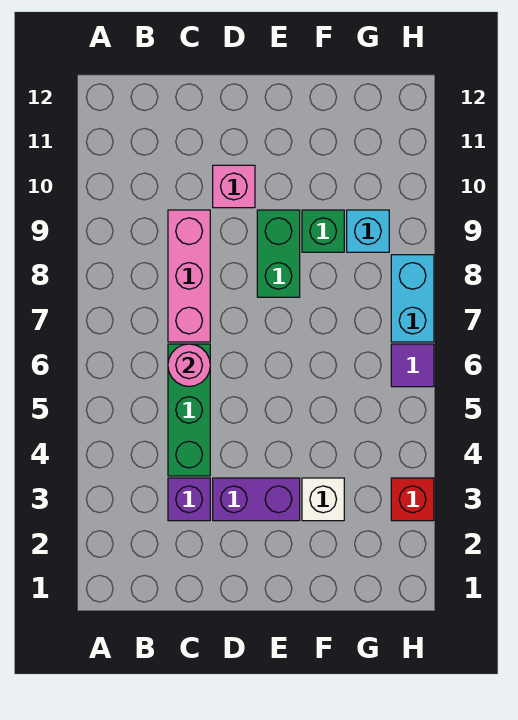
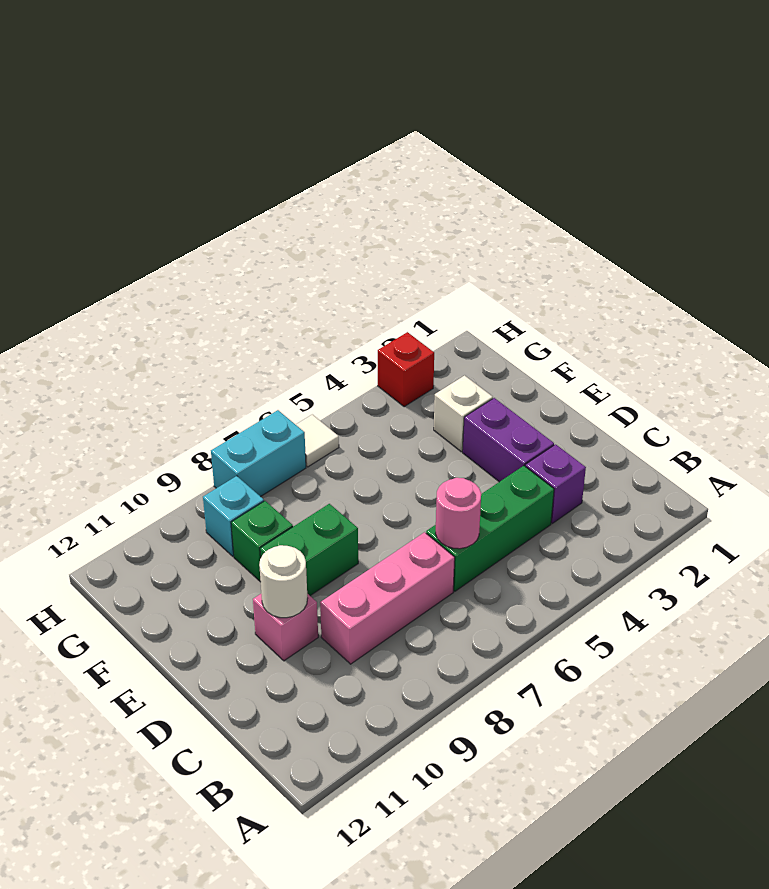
none -> white round brick D10 level 2
purple tile H6 level 1 -> white tile H6 level 1

